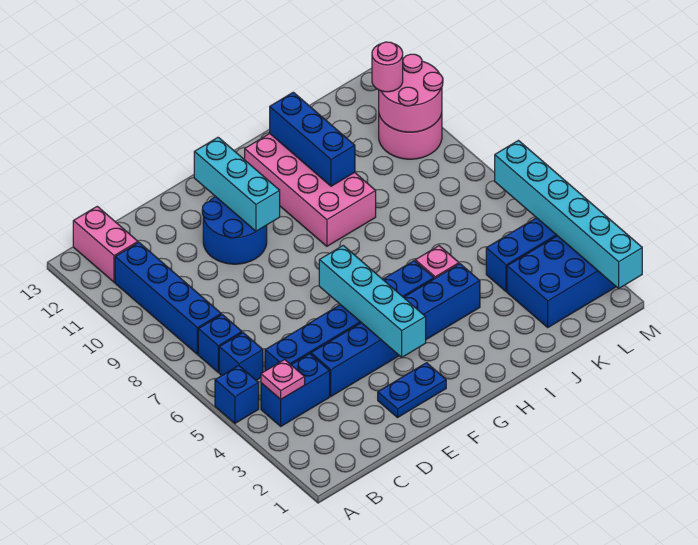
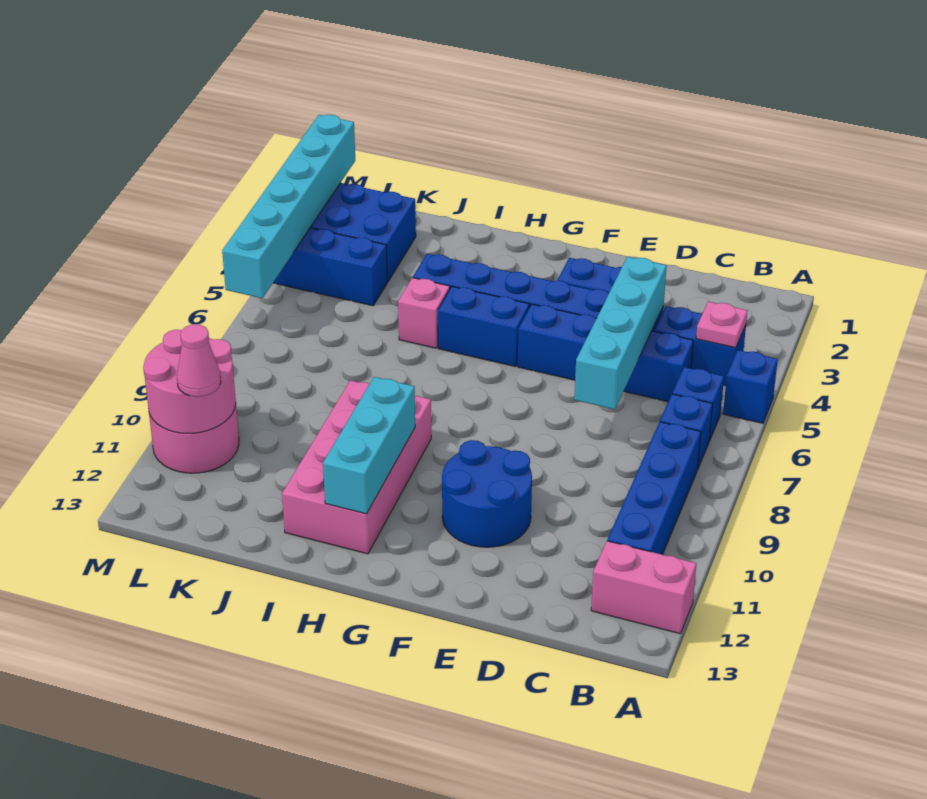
pink brick B12:B13 level 1 -> pink brick A12:B12 level 1
cyan brick F3:F6 level 2 -> cyan brick D4:D7 level 2
cyan brick F10:F12 level 2 -> cyan brick H10:H12 level 2
blue brick I10:I12 level 2 -> none
pink round brick L11 level 3 -> pink cone L11 level 3

